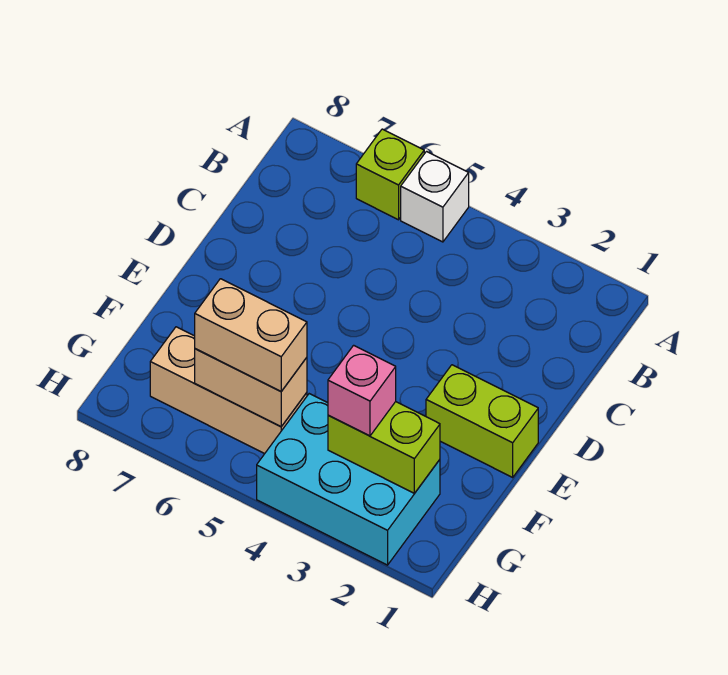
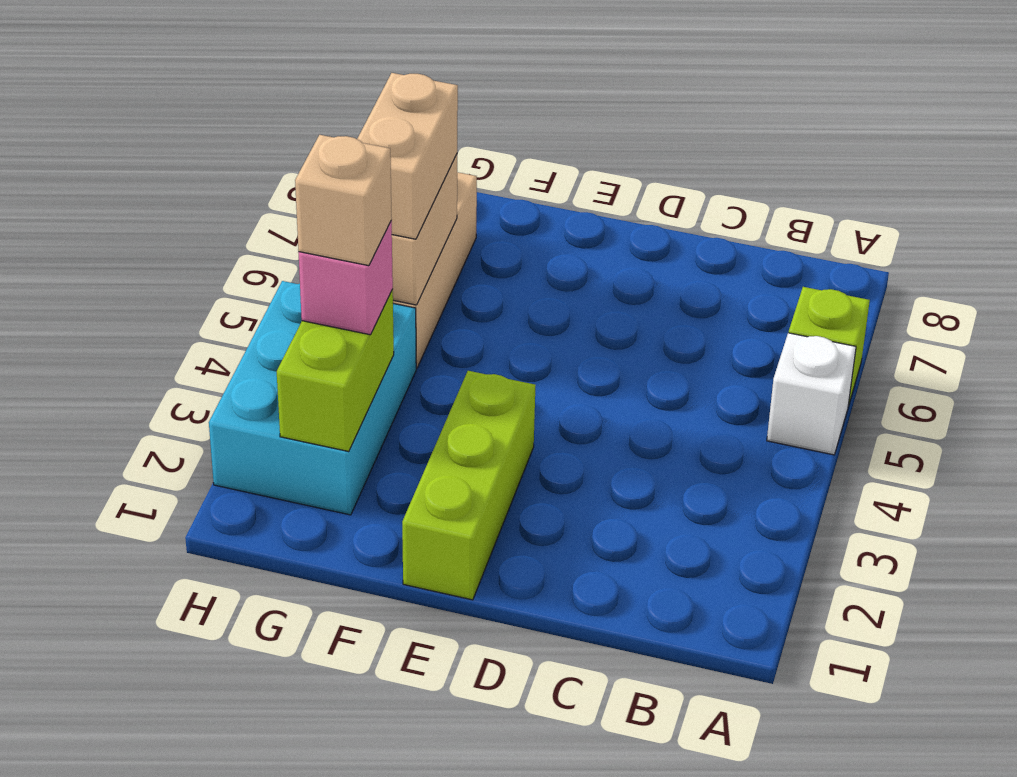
lime brick E1:E2 level 1 -> lime brick E1:E3 level 1
none -> tan brick G3 level 4

